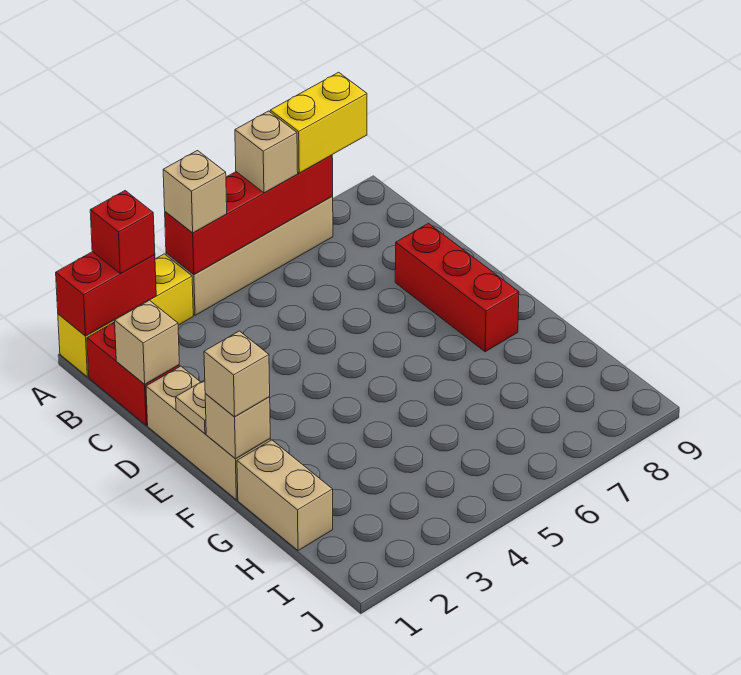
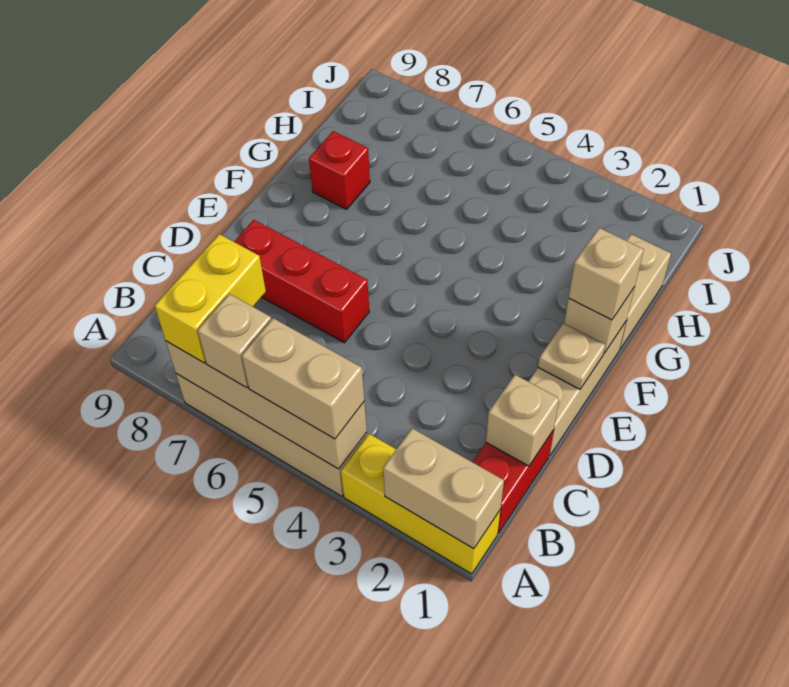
red brick A1:A2 level 2 -> tan brick A1:A2 level 2
red brick A2 level 3 -> red brick G8 level 1
red brick A4:A7 level 2 -> tan brick A4:A7 level 2
tan brick A4 level 3 -> tan brick A4:A5 level 3
yellow brick A7:A8 level 3 -> yellow brick A7:B7 level 3
red brick D8:F8 level 1 -> red brick D6:D8 level 1

